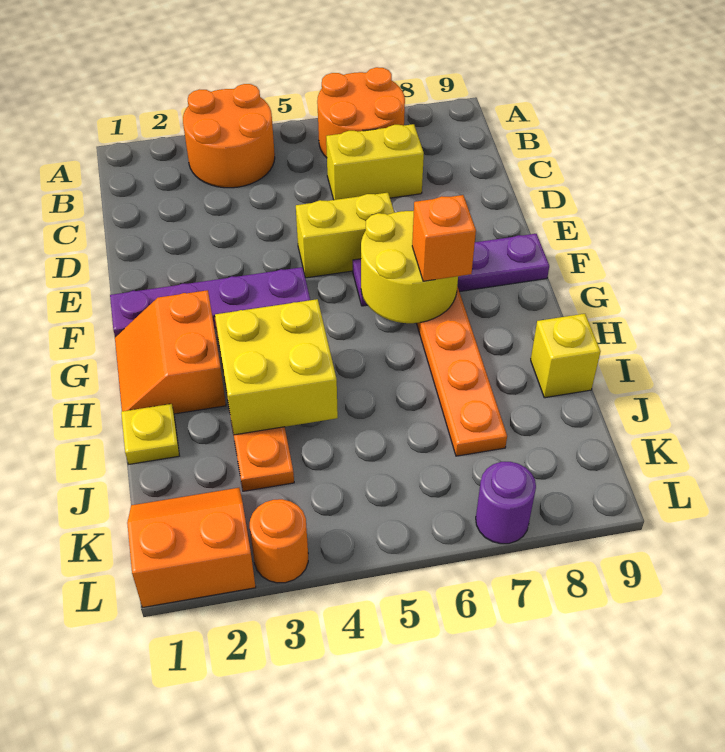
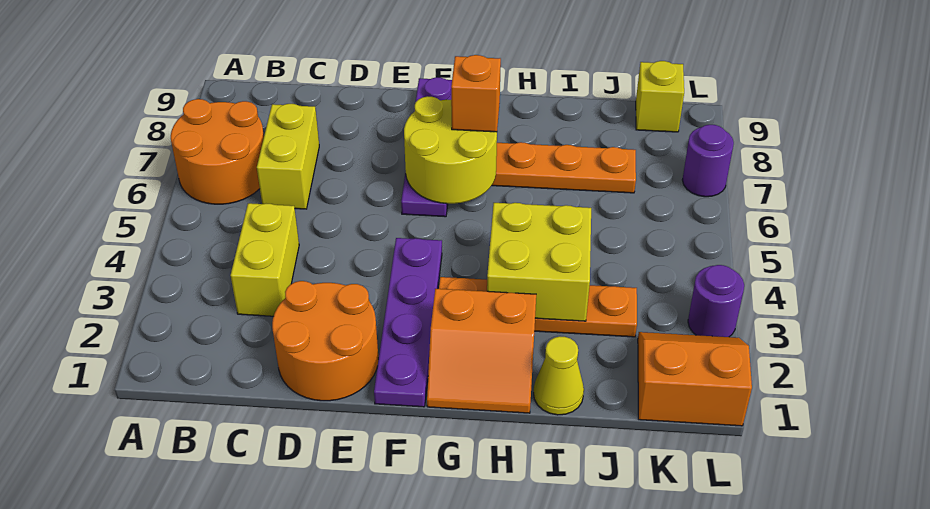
orange round brick A3:B4 level 1 -> orange round brick D1:E2 level 1
yellow brick E5:E6 level 1 -> yellow brick C3:C4 level 1
yellow plate I1 level 1 -> yellow cone I1 level 1
yellow brick I9 level 1 -> yellow brick K9 level 1
orange slope K1:L2 level 1 top L -> orange slope K1:L2 level 1 top 1
orange round brick L3 level 1 -> purple round brick L3 level 1

